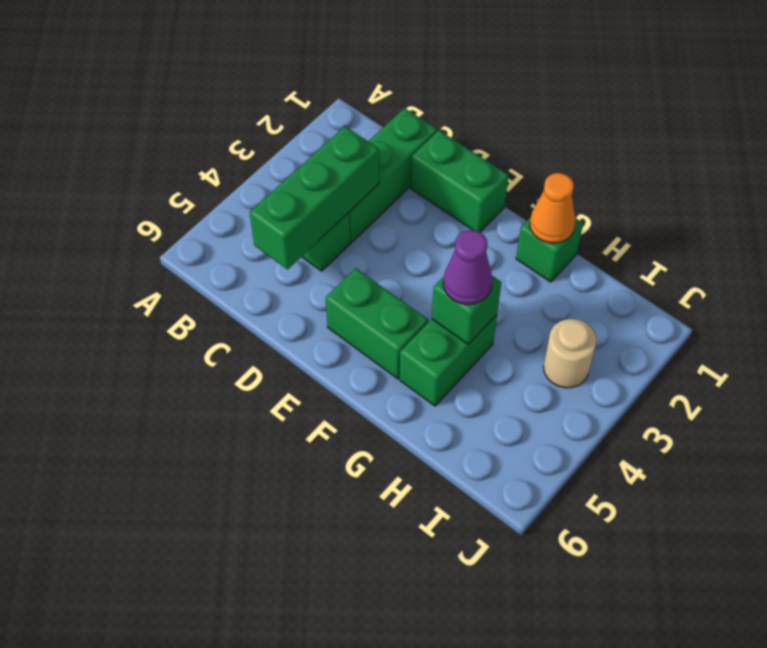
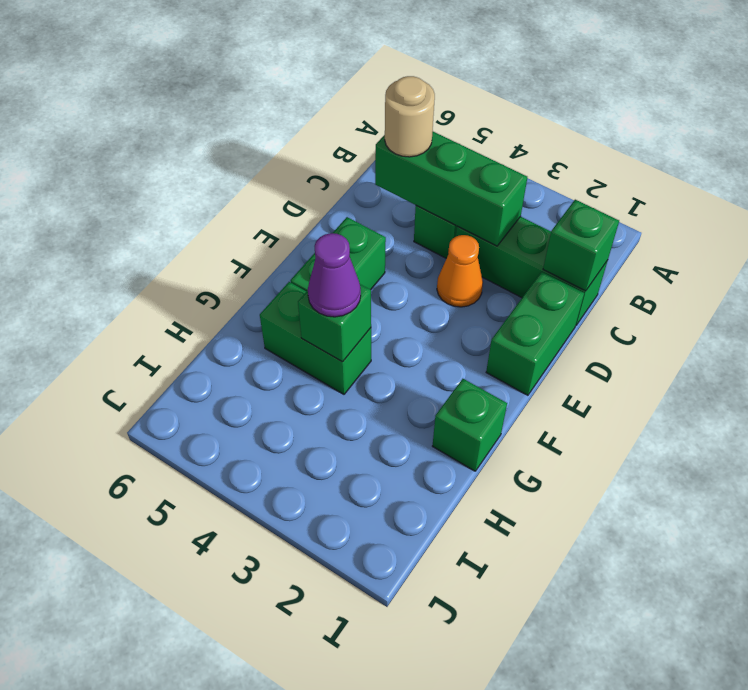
none -> green brick C1 level 2
orange cone G1 level 2 -> orange cone D3 level 1
tan round brick I3 level 1 -> tan round brick C5 level 3

